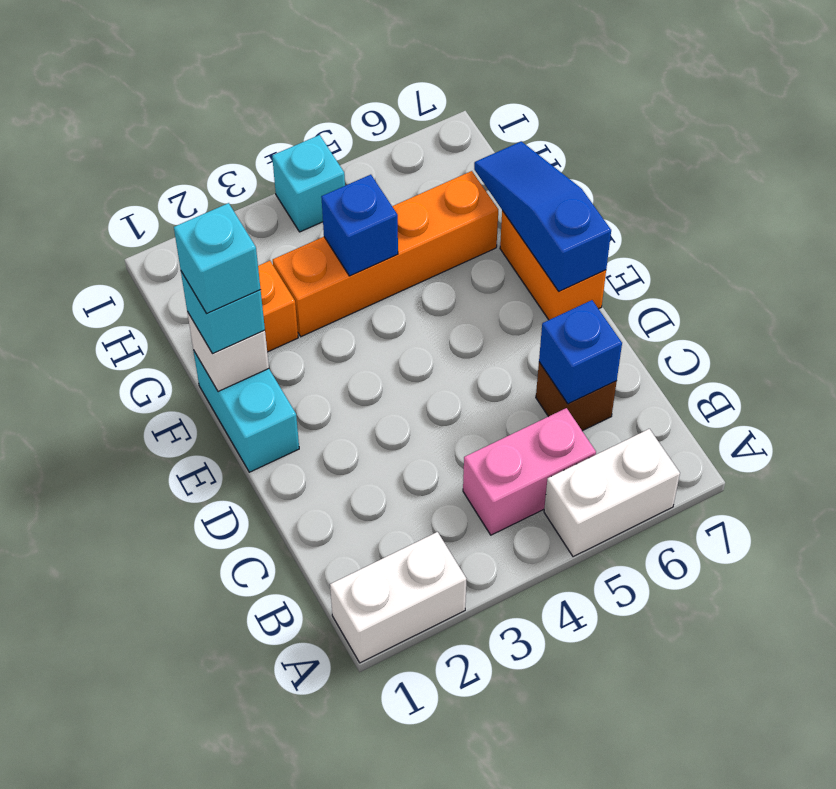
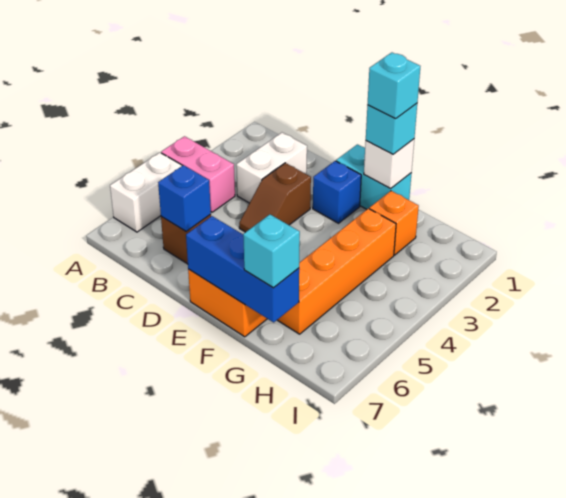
white brick A1:A2 level 1 -> white brick C2:C3 level 1
pink brick B4:B5 level 1 -> pink brick A4:B4 level 1
none -> brown slope D3:D4 level 1 top 3
blue slope E7:G7 level 2 top E -> blue brick E7:G7 level 2
blue brick G4 level 2 -> blue brick E2 level 1
cyan brick I4 level 1 -> cyan brick G7 level 3

